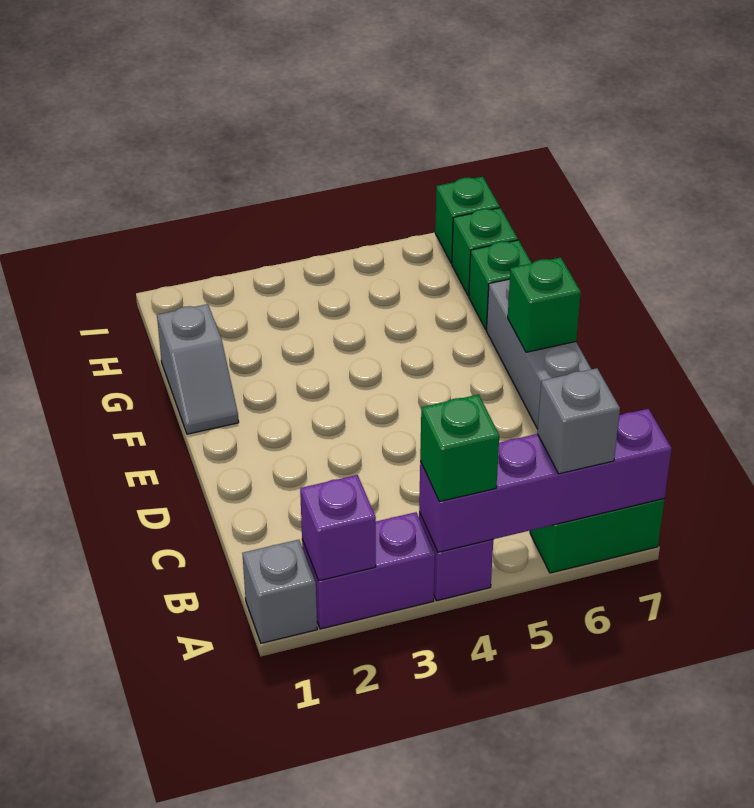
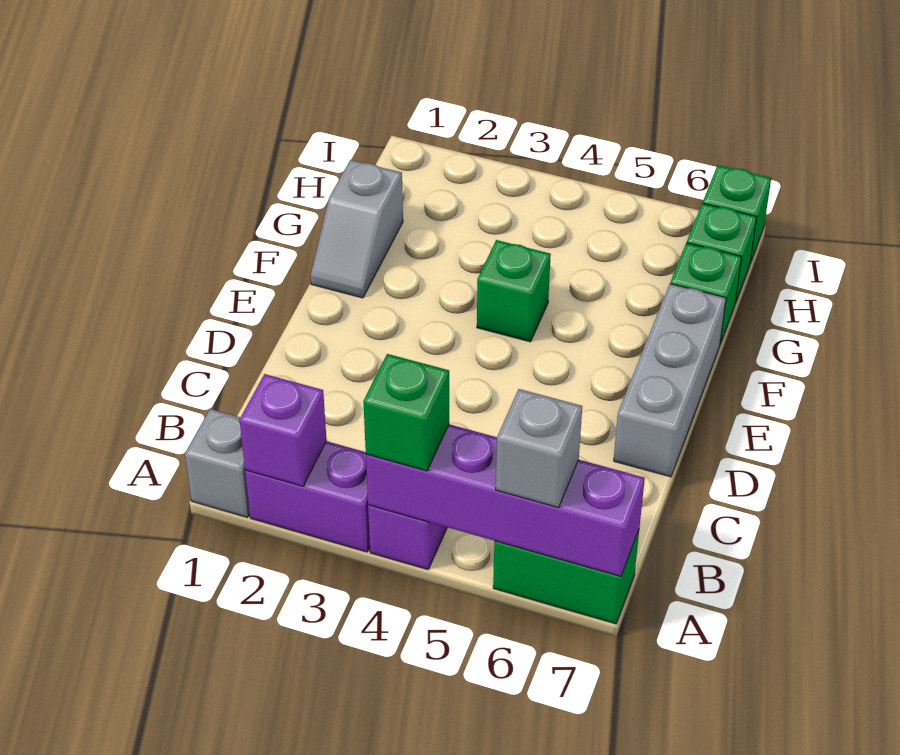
green brick E7 level 2 -> green brick F4 level 1

